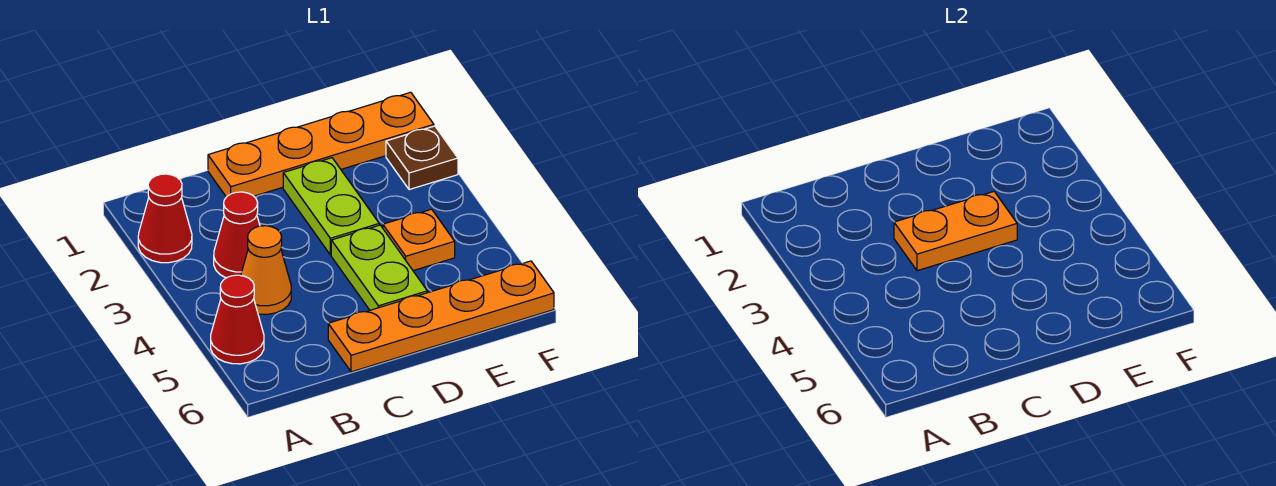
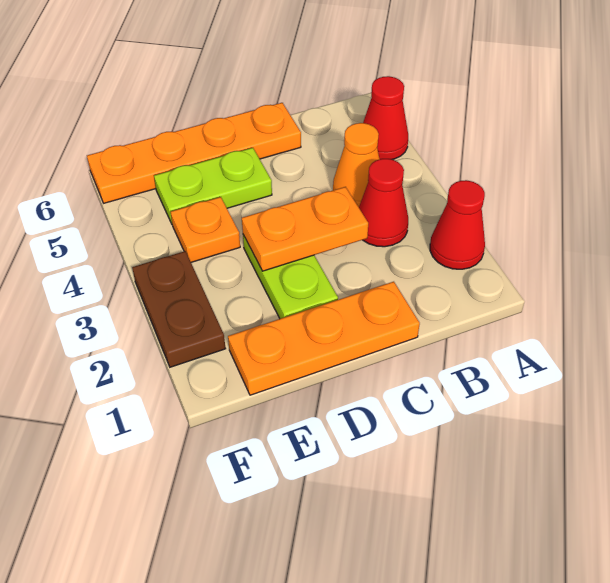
orange plate C1:F1 level 1 -> orange plate C1:E1 level 1
lime plate D4:D5 level 1 -> lime plate D5:E5 level 1
brown plate F2 level 1 -> brown plate F2:F3 level 1

